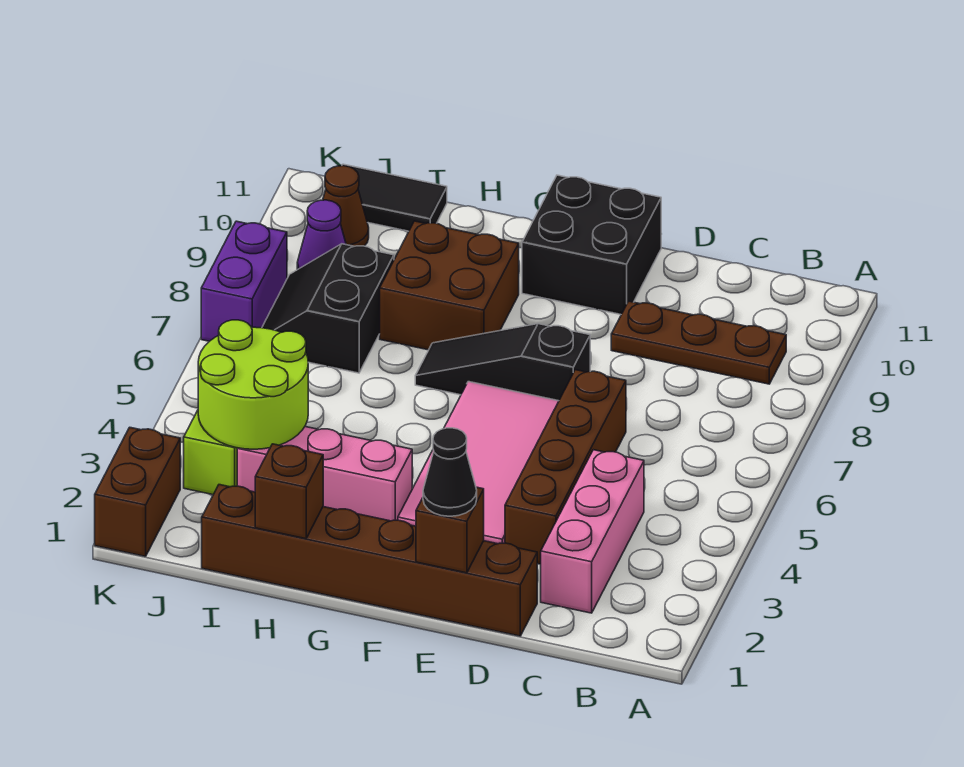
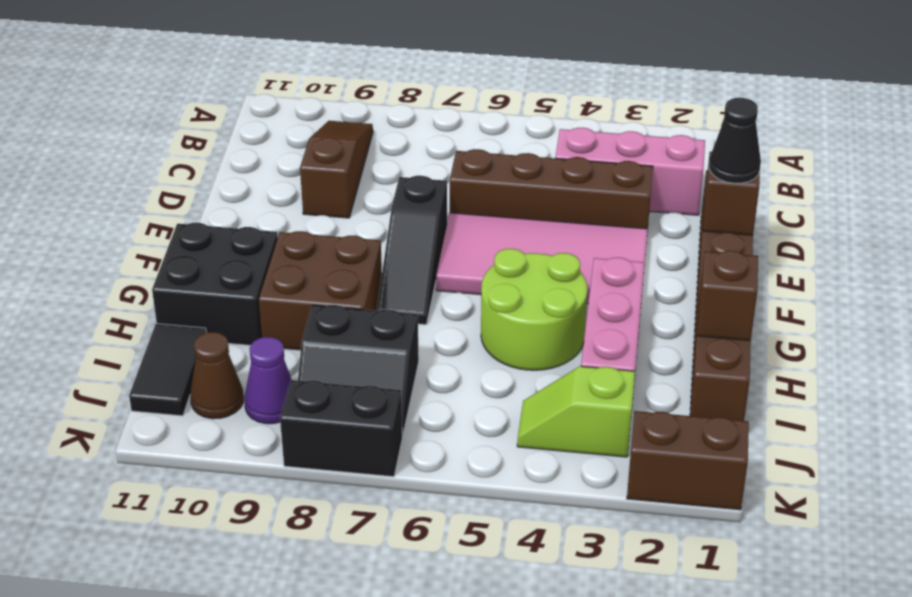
brown plate B9:D9 level 1 -> brown slope B9:D9 level 1 top D
black brick E10:F11 level 1 -> black brick G10:H11 level 1
lime round brick I3:J4 level 2 -> lime round brick G4:H5 level 1
purple brick K7:K8 level 1 -> black brick K7:K8 level 1

